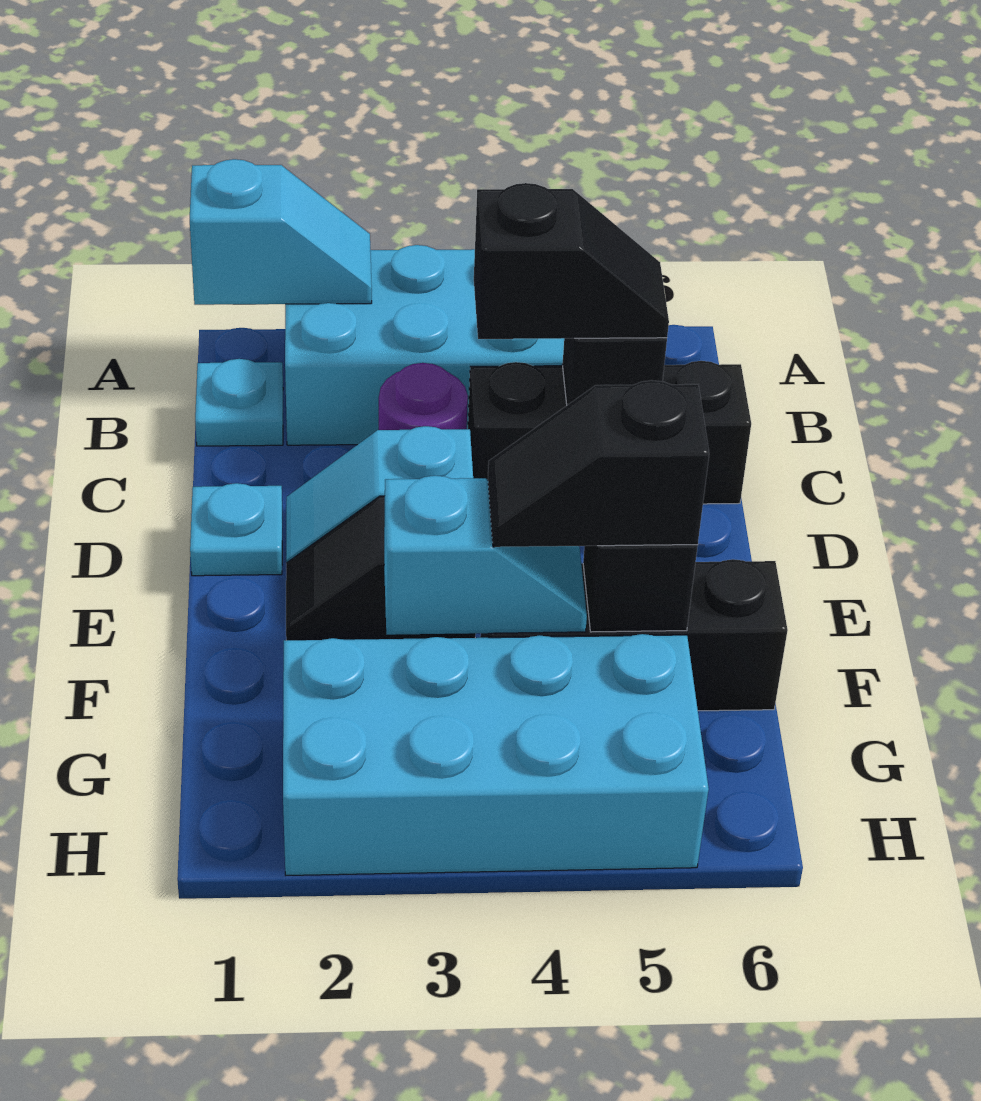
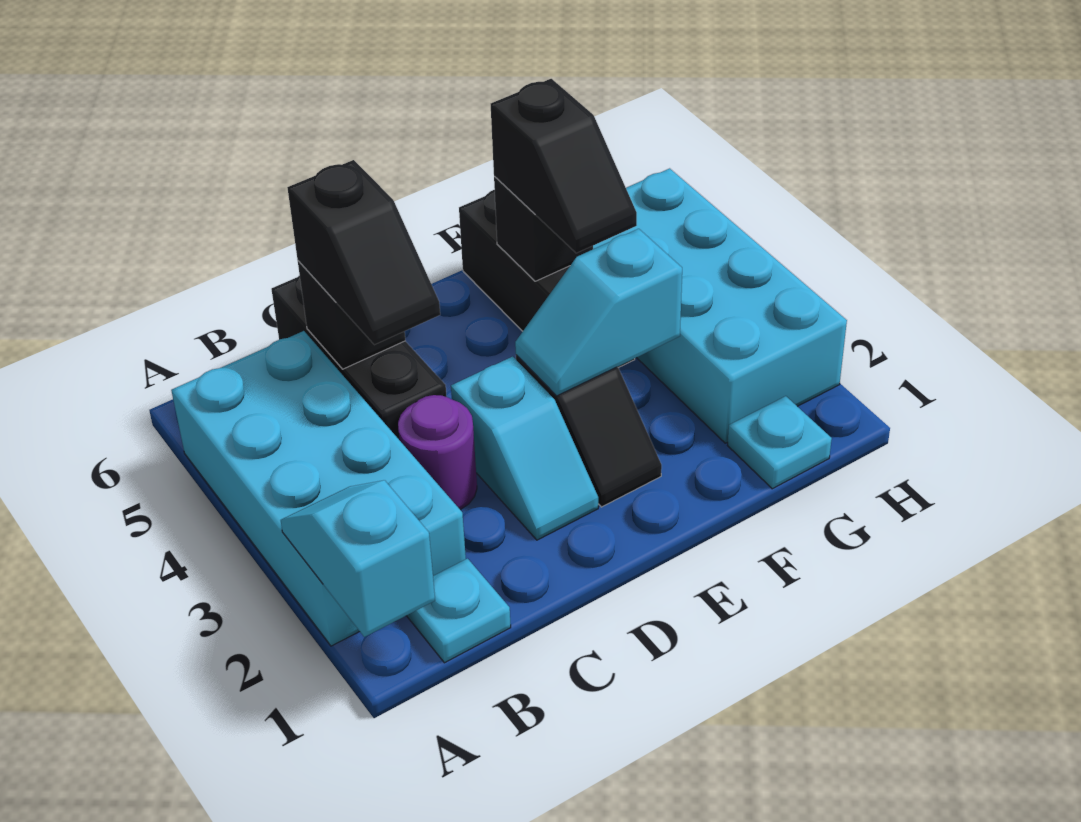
black slope C4:C5 level 3 top 4 -> black slope C4:C5 level 3 top 5
cyan plate D1 level 1 -> cyan plate G1 level 1
cyan slope F3:F4 level 2 top 3 -> cyan slope E3:F3 level 2 top F

